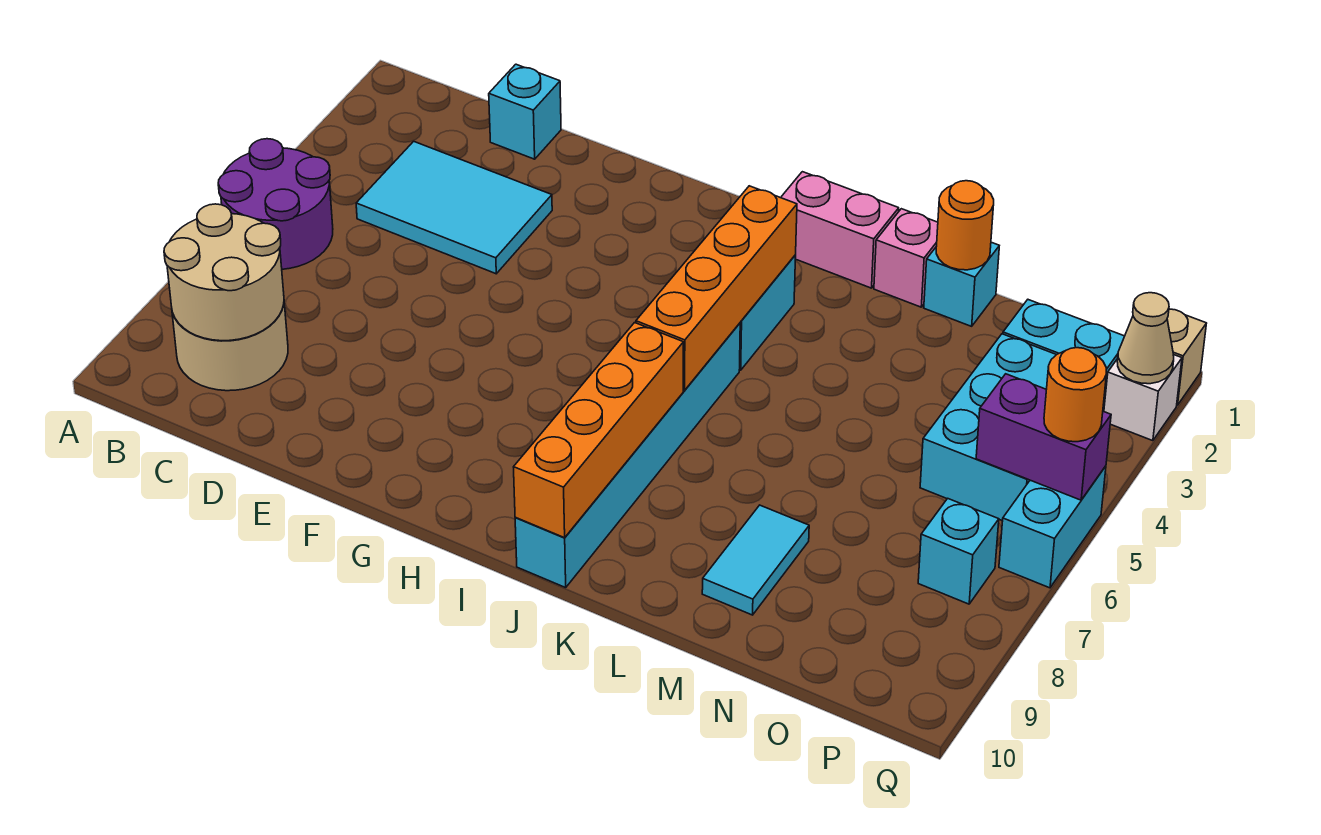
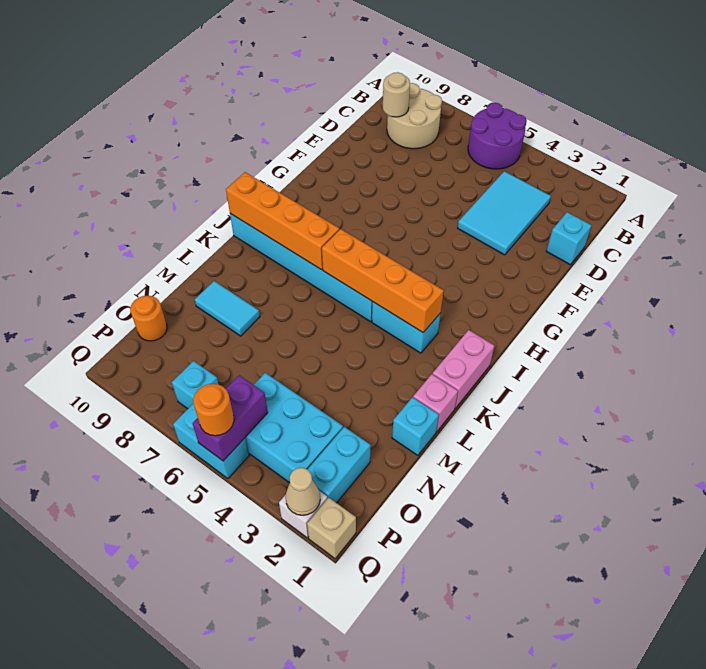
tan round brick B8:C9 level 2 -> tan round brick C9 level 2
orange round brick M1 level 2 -> orange round brick O10 level 1

